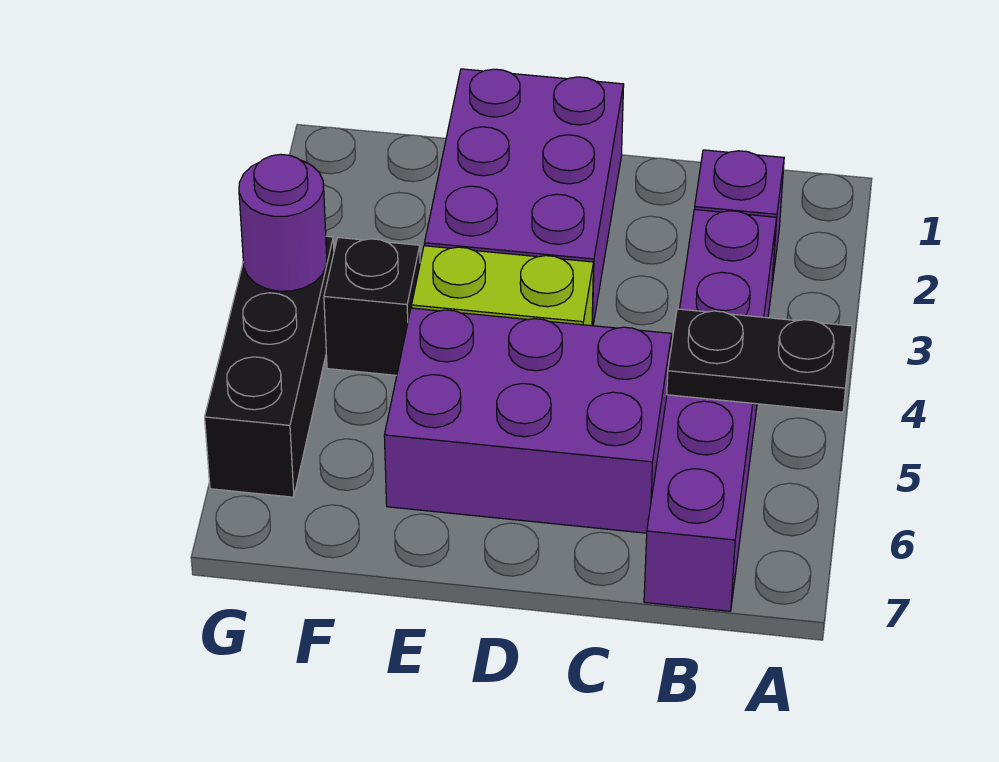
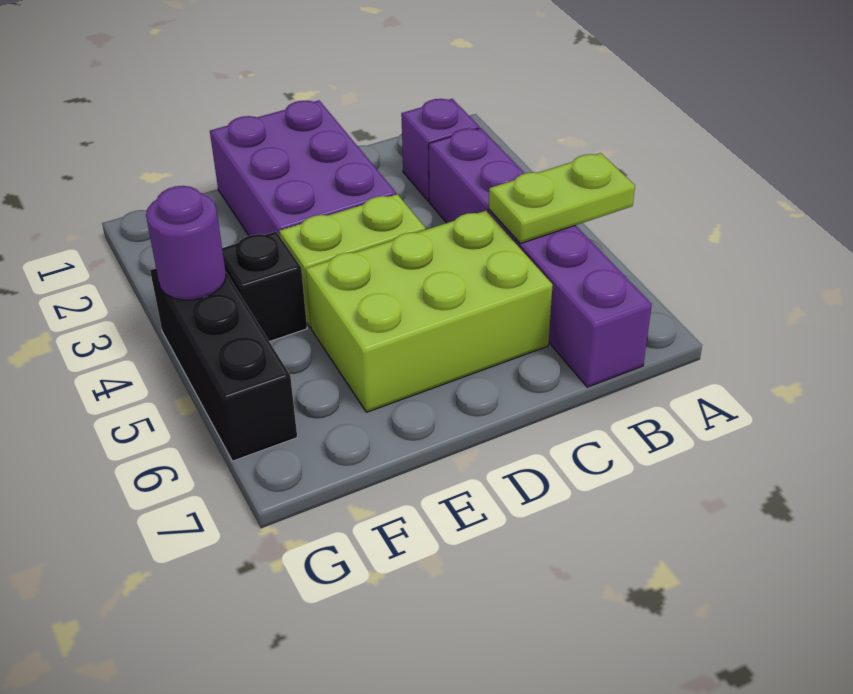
black plate A5:B5 level 2 -> lime plate A5:B5 level 2
purple brick C5:E6 level 1 -> lime brick C5:E6 level 1

